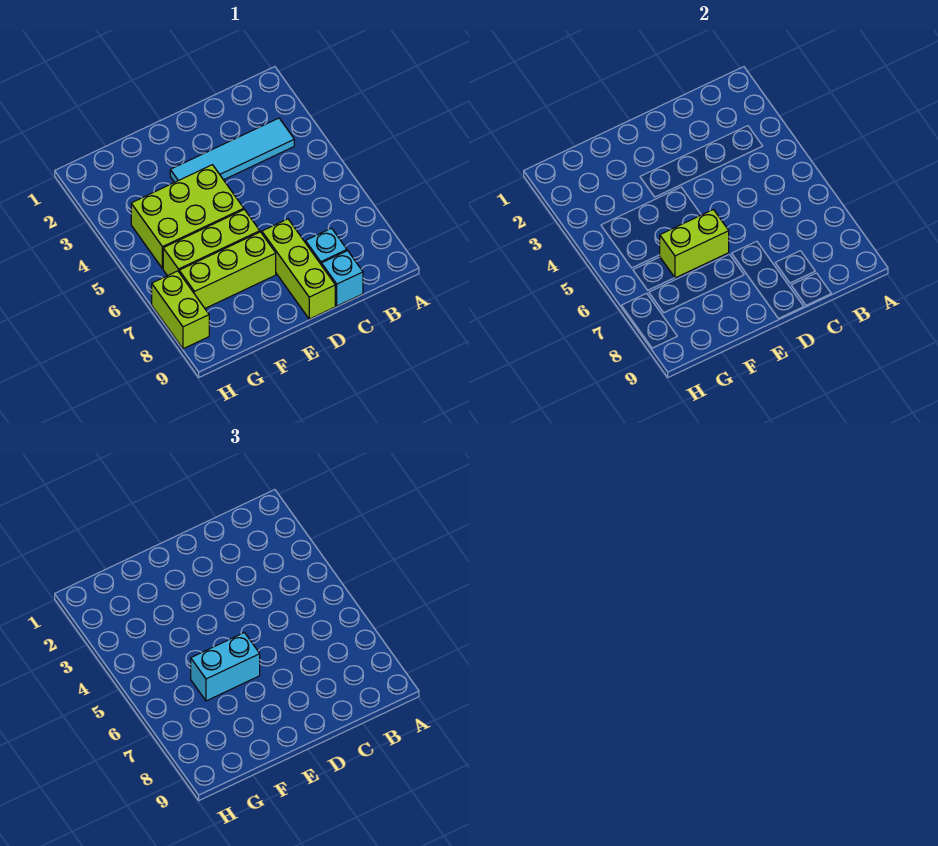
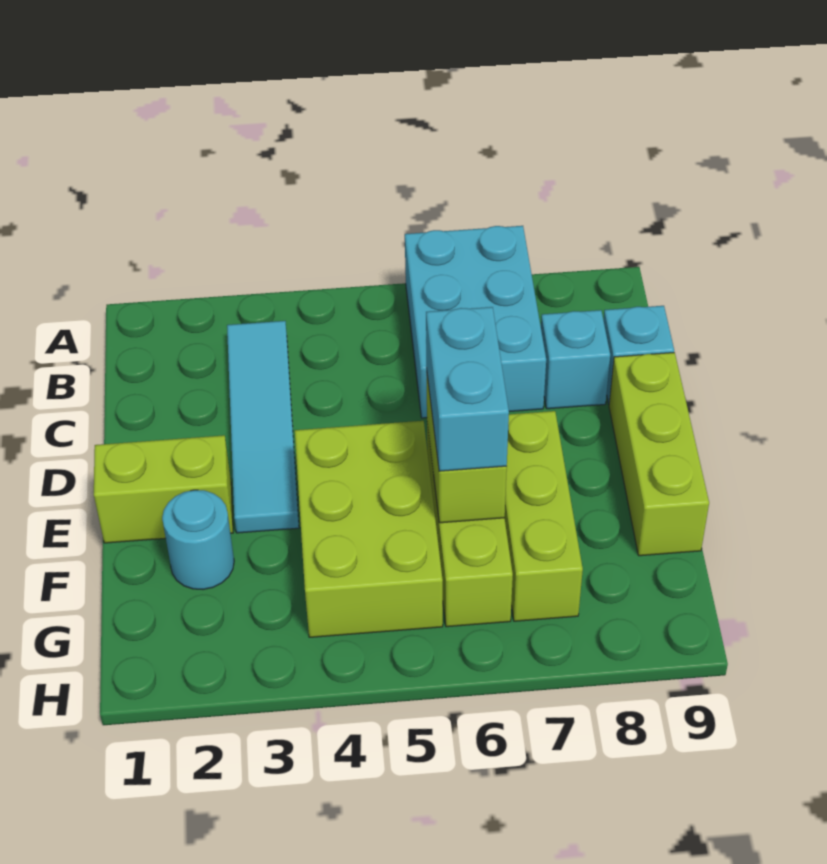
none -> cyan brick A6:C7 level 1
lime brick D7:D9 level 1 -> lime brick D9:F9 level 1
none -> cyan round brick F2 level 1
lime brick H7:H8 level 1 -> lime brick E1:E2 level 1

